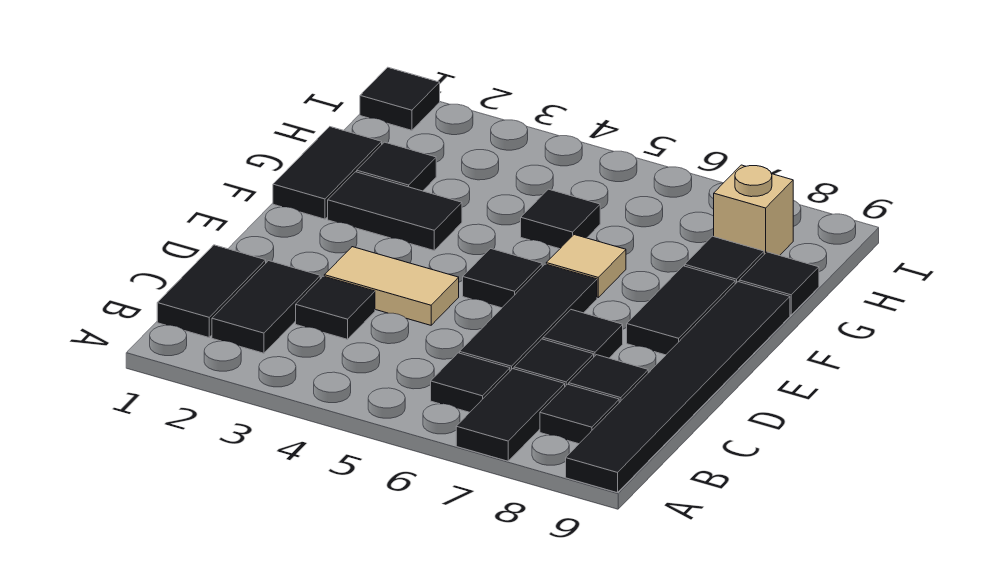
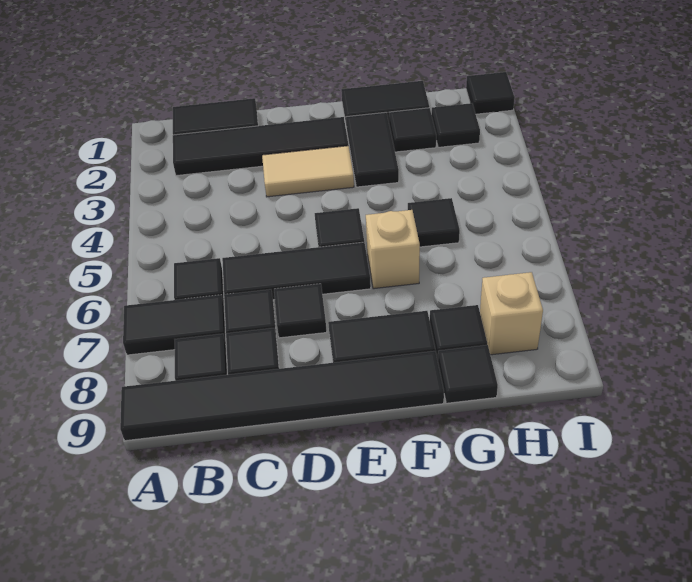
black tile B2:C2 level 1 -> black tile B2:E2 level 1
black tile C3 level 1 -> black tile H2 level 1
tan tile D3:D4 level 1 -> tan tile D3:E3 level 1
tan tile F6 level 1 -> tan brick F6 level 1

